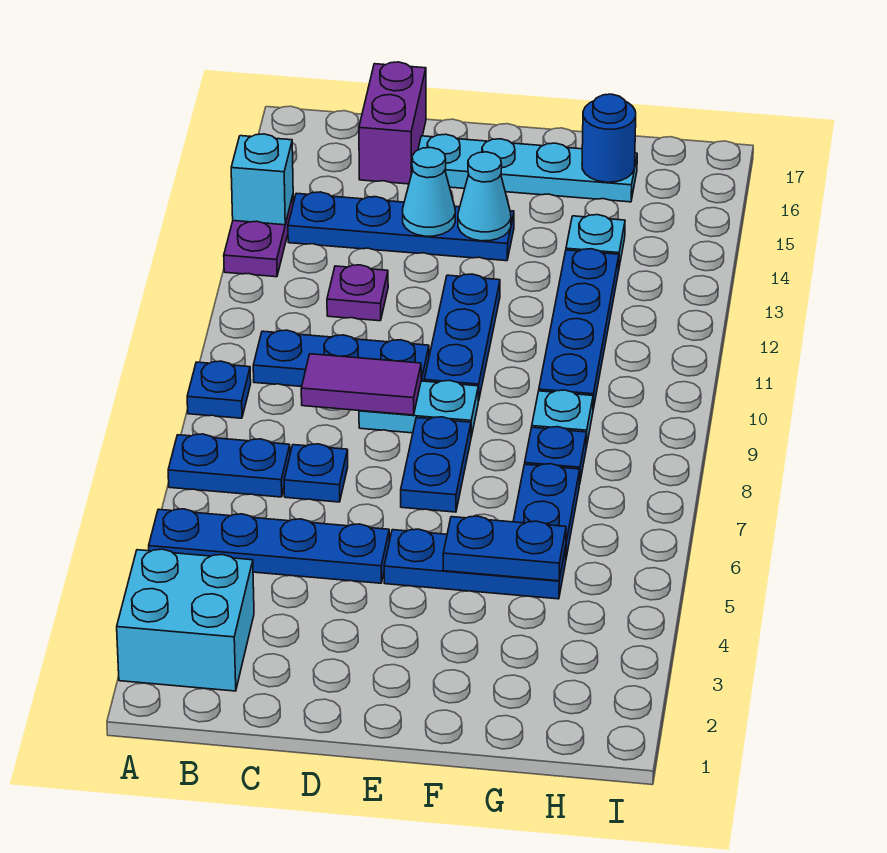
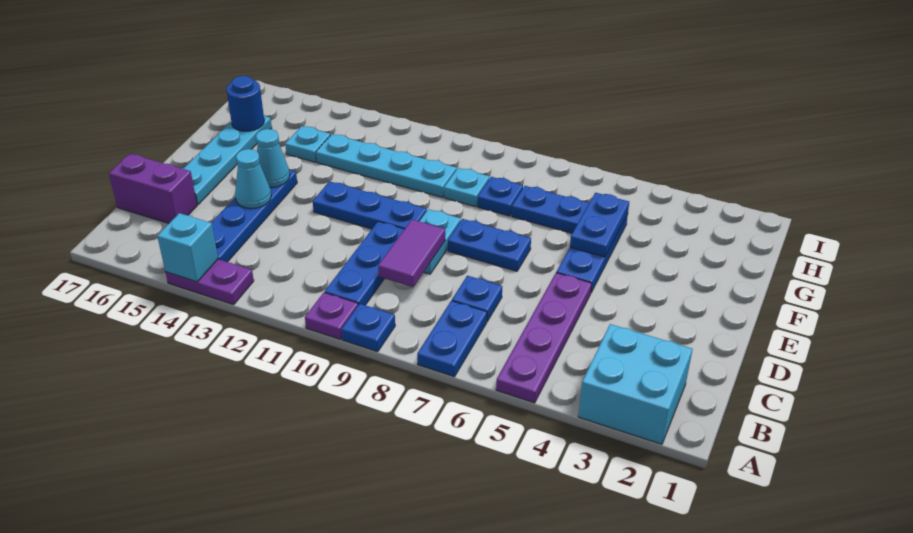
blue plate A5:D5 level 1 -> purple plate A5:D5 level 1
purple plate C12 level 1 -> purple plate A10 level 1
blue plate G10:G13 level 1 -> cyan plate G10:G13 level 1

